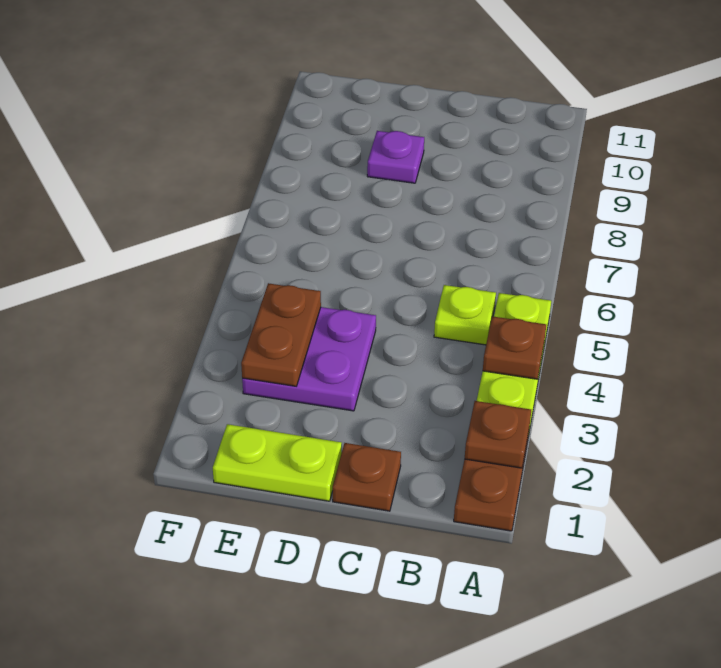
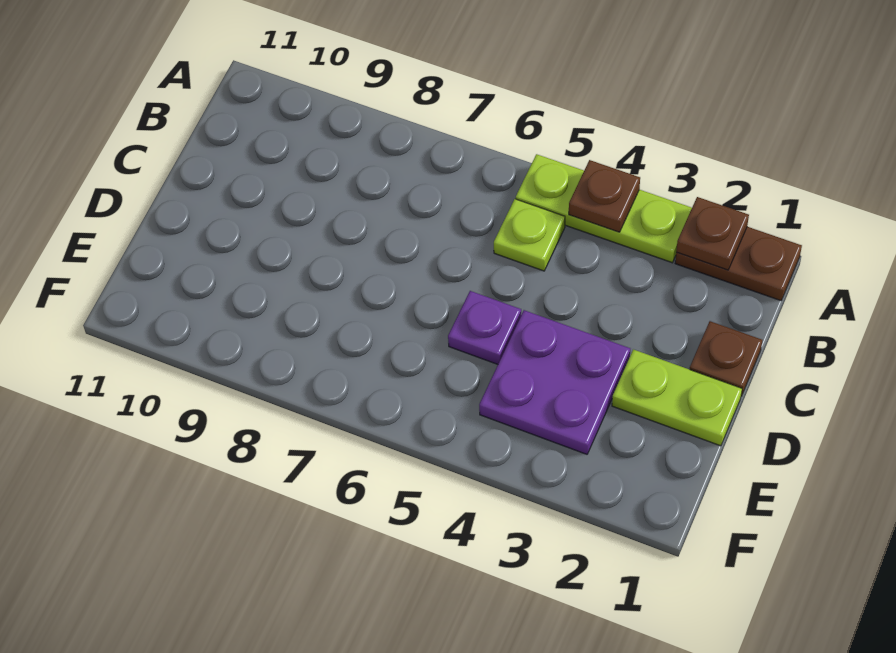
lime plate D1:E1 level 1 -> lime plate D1:D2 level 1
purple plate D9 level 1 -> purple plate D5 level 1
brown plate E3:E4 level 2 -> none

